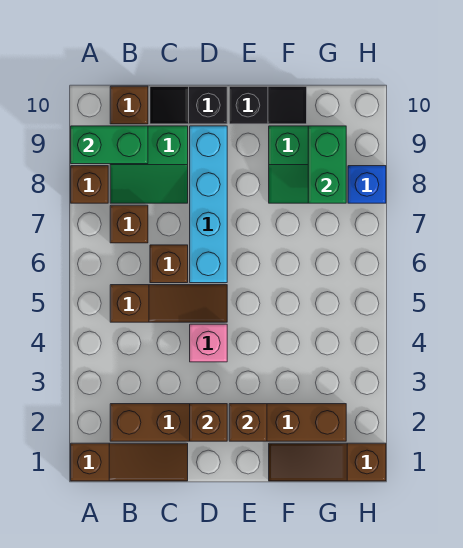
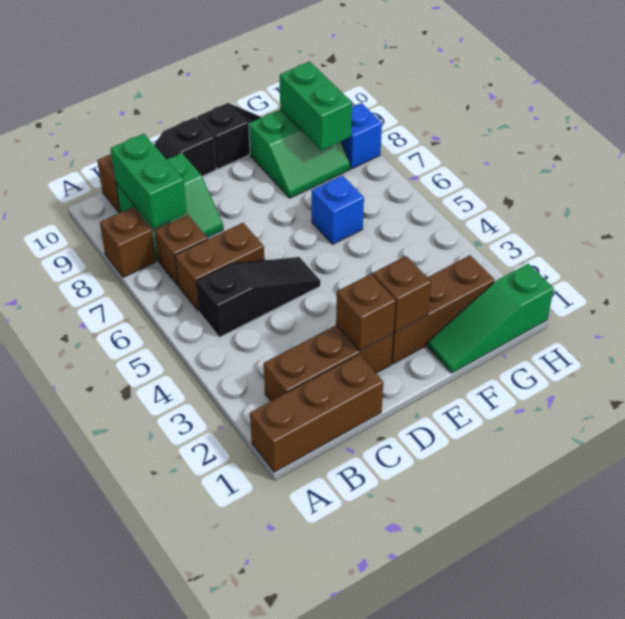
brown slope A1:C1 level 1 top A -> brown brick A1:C1 level 1
green brick A9:B9 level 2 -> green brick B8:B9 level 2
brown slope B5:D5 level 1 top B -> black slope B5:D5 level 1 top B
brown brick C6 level 1 -> brown brick B6:C6 level 1
pink brick D4 level 1 -> none
cyan brick D6:D9 level 1 -> none
brown slope F1:H1 level 1 top H -> green slope F1:H1 level 1 top H
none -> blue brick F6 level 1

